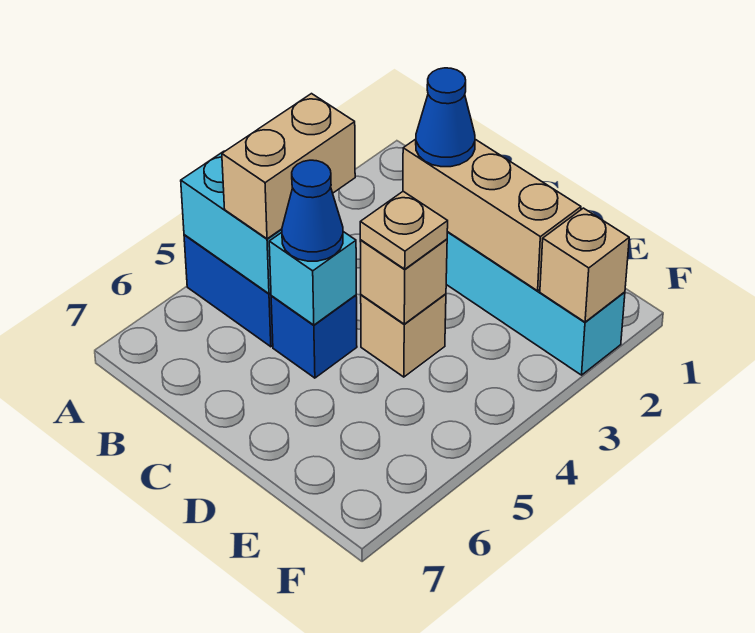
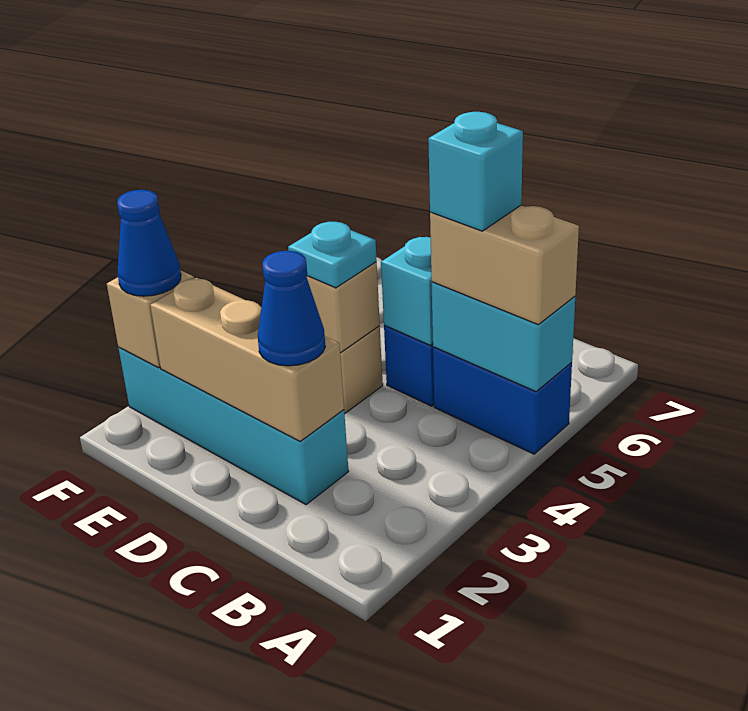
tan brick B4:B5 level 3 -> tan brick A5:B5 level 3
none -> cyan brick B5 level 4
blue cone C5 level 3 -> blue cone F2 level 3
tan plate D4 level 3 -> cyan plate D4 level 3

